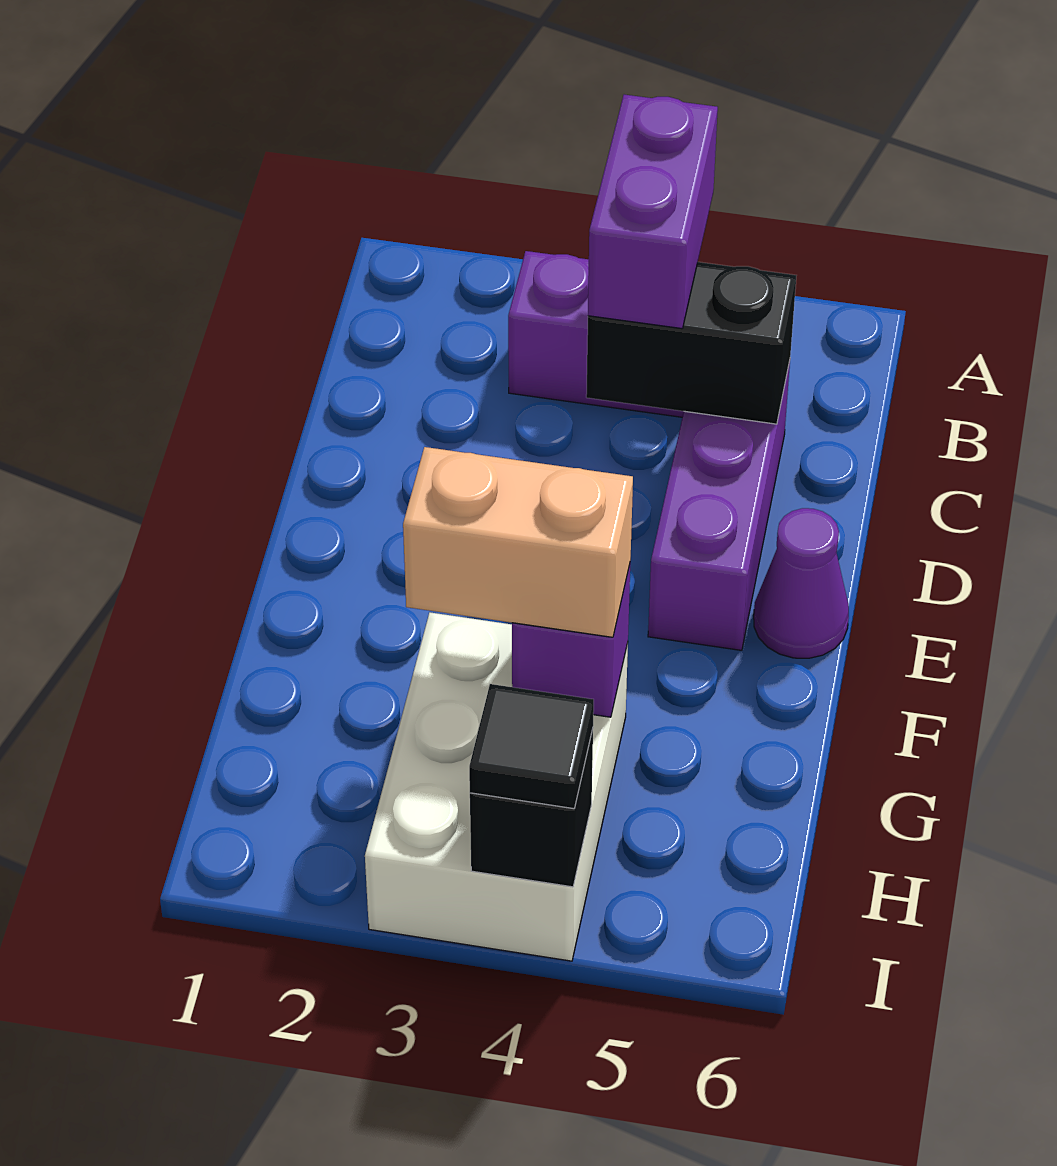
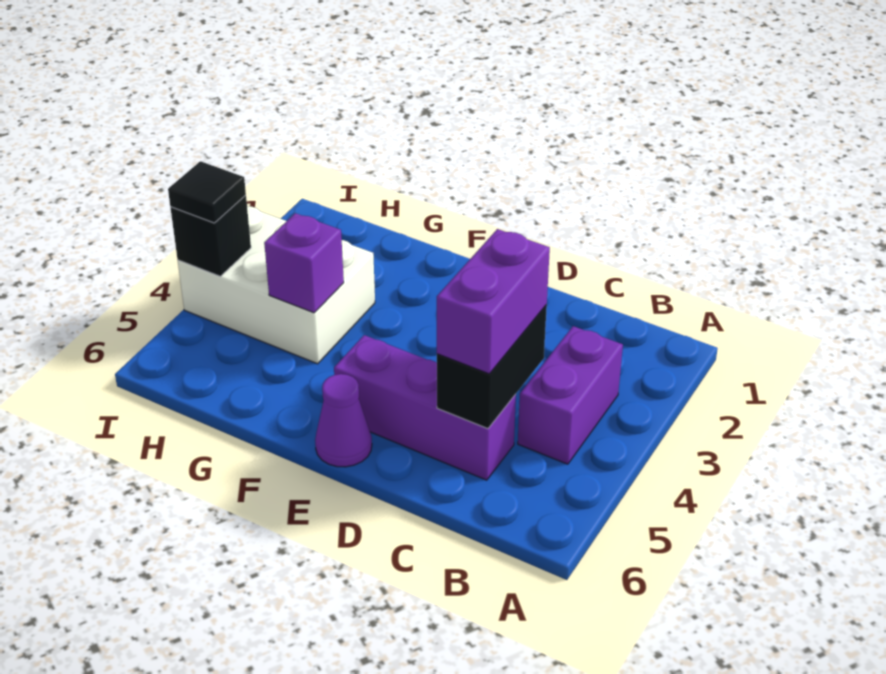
purple brick B4:C4 level 3 -> purple brick C4:C5 level 3
tan brick G3:G4 level 3 -> none

